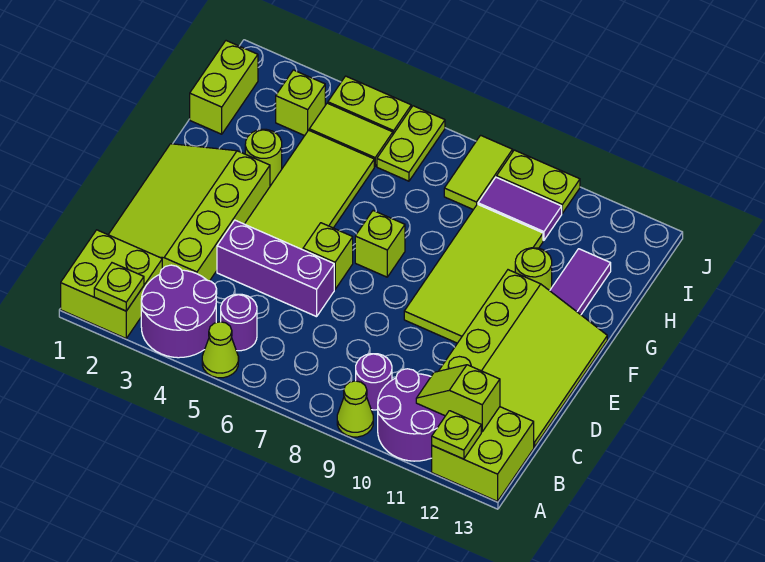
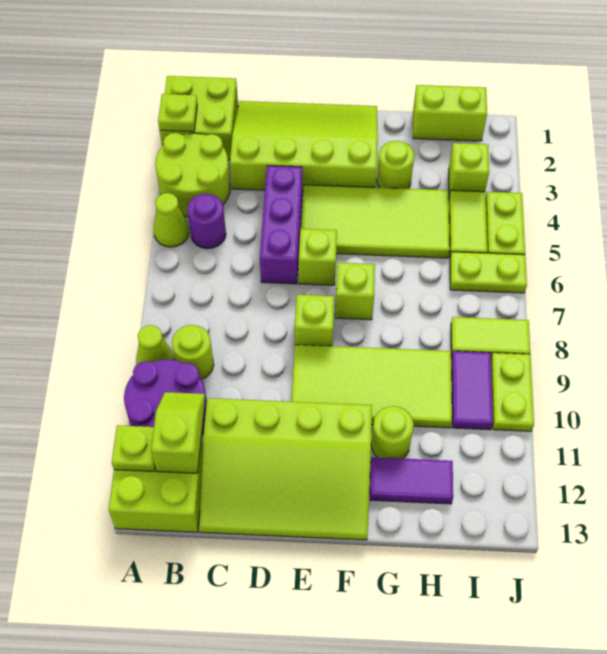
purple round brick A3:B4 level 1 -> lime round brick A3:B4 level 1
purple round brick B9 level 1 -> lime round brick B9 level 1
none -> lime brick E8 level 1

